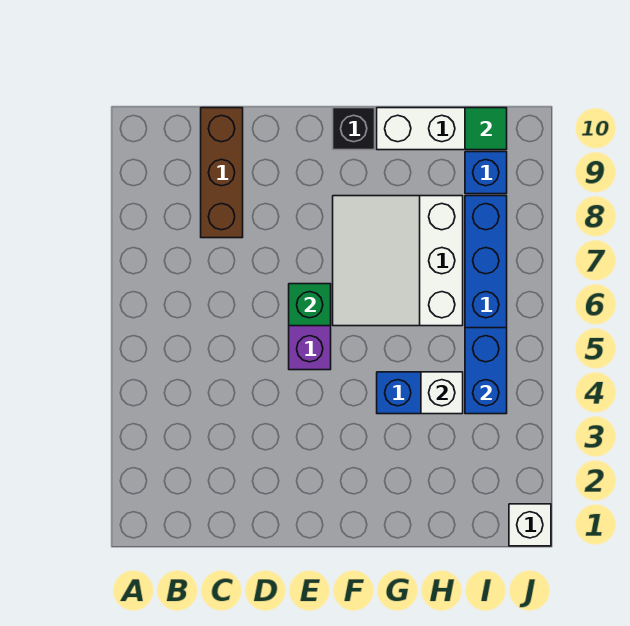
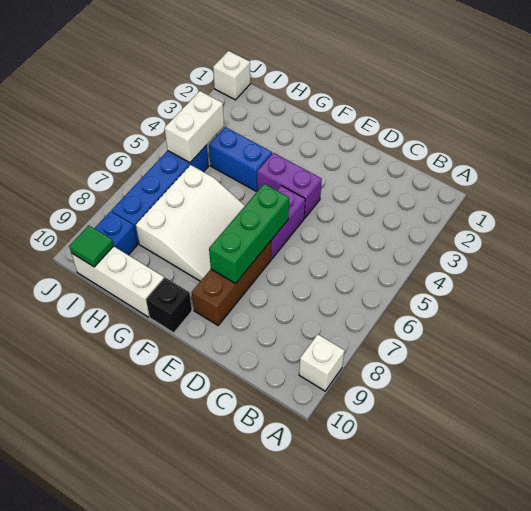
brown brick C8:C10 level 1 -> brown brick E7:E9 level 1
none -> purple brick E4:F4 level 1
green brick E6 level 2 -> green brick E6:E8 level 2
white brick H4 level 2 -> white brick A9 level 1
blue brick I4:I5 level 2 -> white brick I4:I5 level 2

